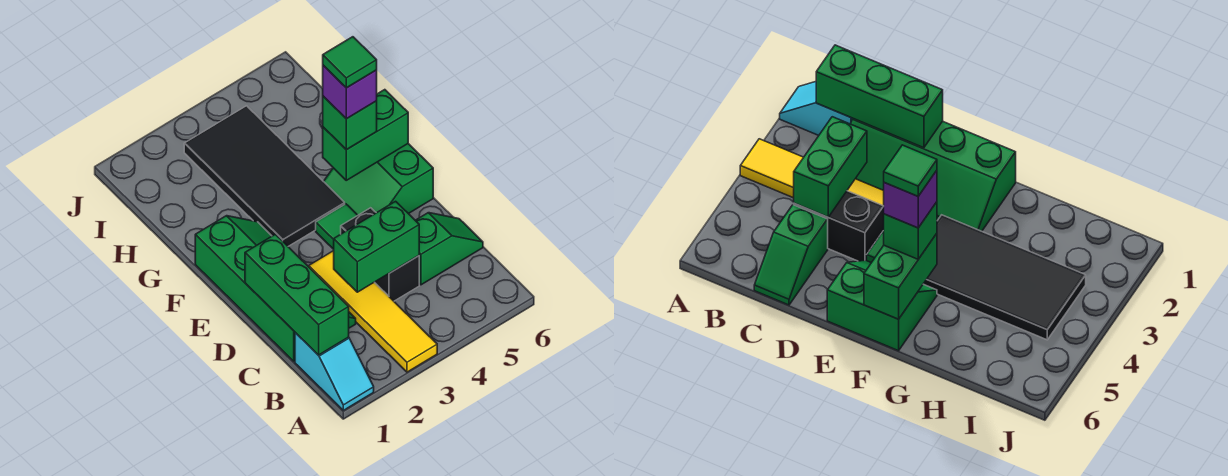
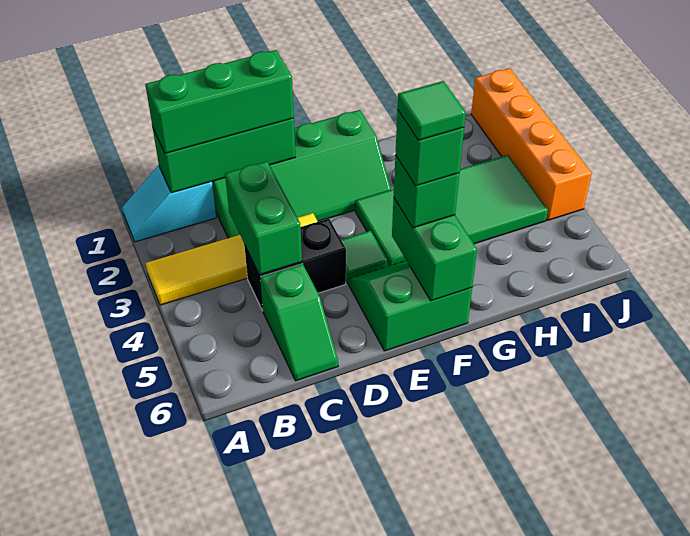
none -> green brick B1:D1 level 3
black tile F3:I4 level 1 -> green tile F3:I4 level 1
purple brick F5 level 4 -> green brick F5 level 4
none -> orange brick J1:J4 level 1

